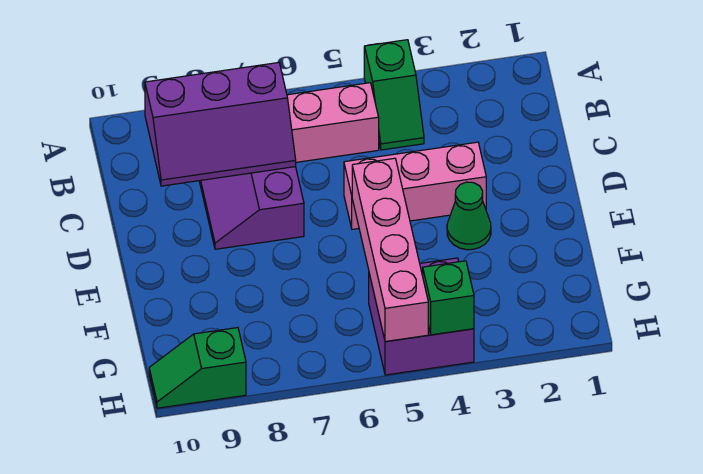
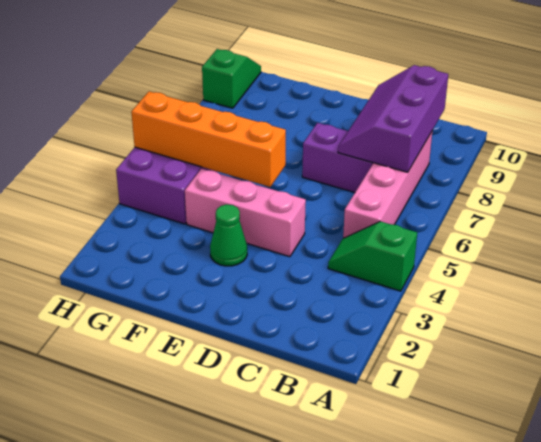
pink brick D3:D5 level 1 -> pink brick D4:F4 level 1
pink brick E5:H5 level 2 -> orange brick E5:H5 level 2
green brick H4 level 2 -> none

